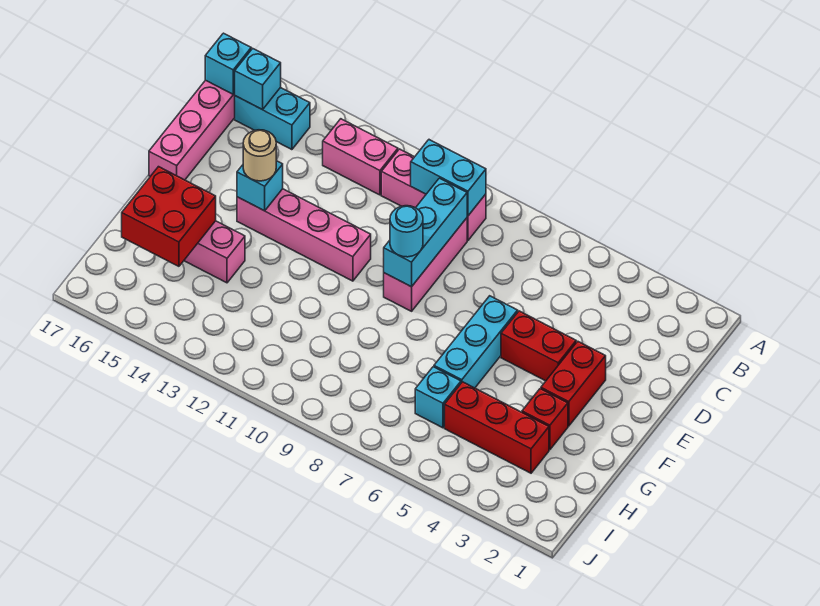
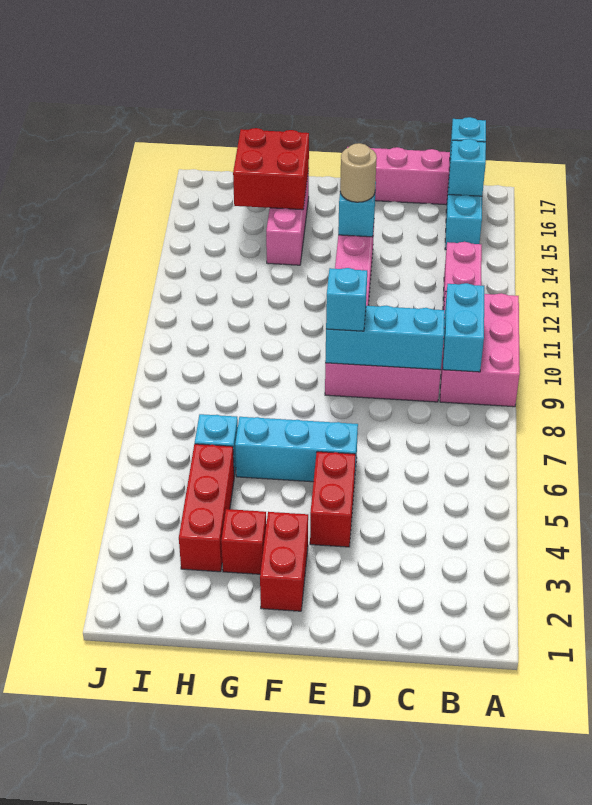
pink brick B9:B11 level 1 -> pink brick A9:B11 level 1
red brick E3:F3 level 1 -> red brick F2:F3 level 1
cyan round brick E9 level 3 -> cyan brick E9 level 3

